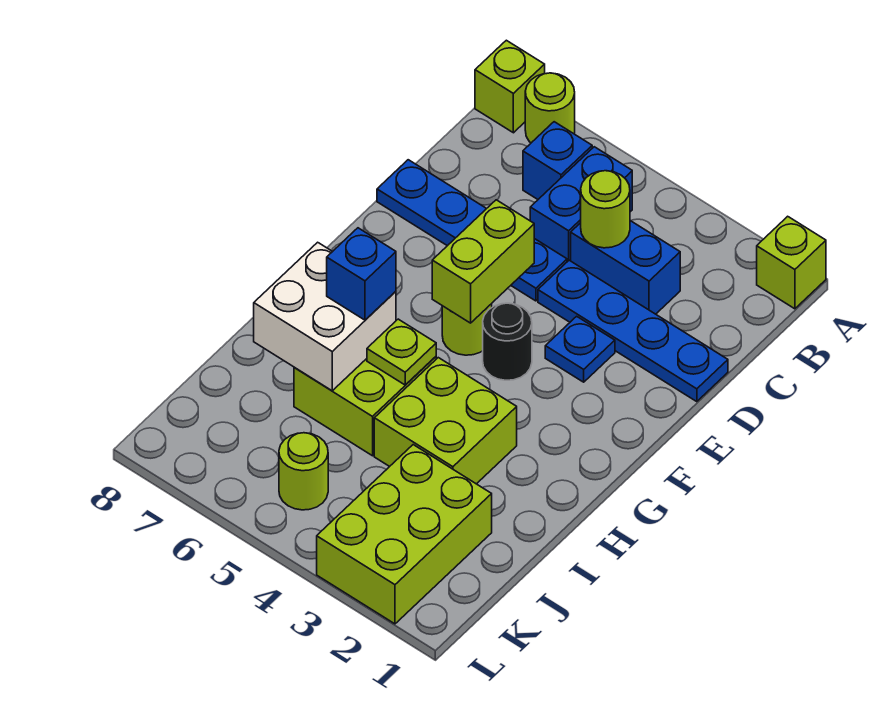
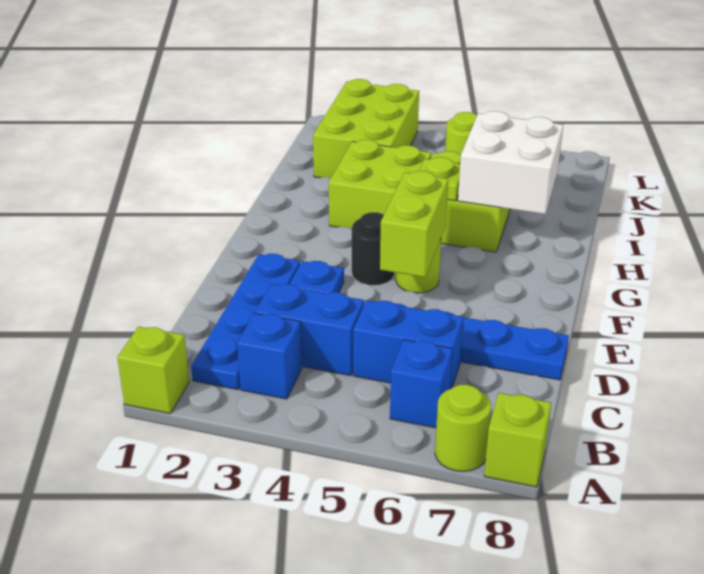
blue brick B5:C5 level 1 -> blue brick C5:C6 level 1
lime round brick C4 level 2 -> none
blue plate D1:D4 level 1 -> blue plate B2:E2 level 1
blue brick H6 level 3 -> blue brick B3 level 1

